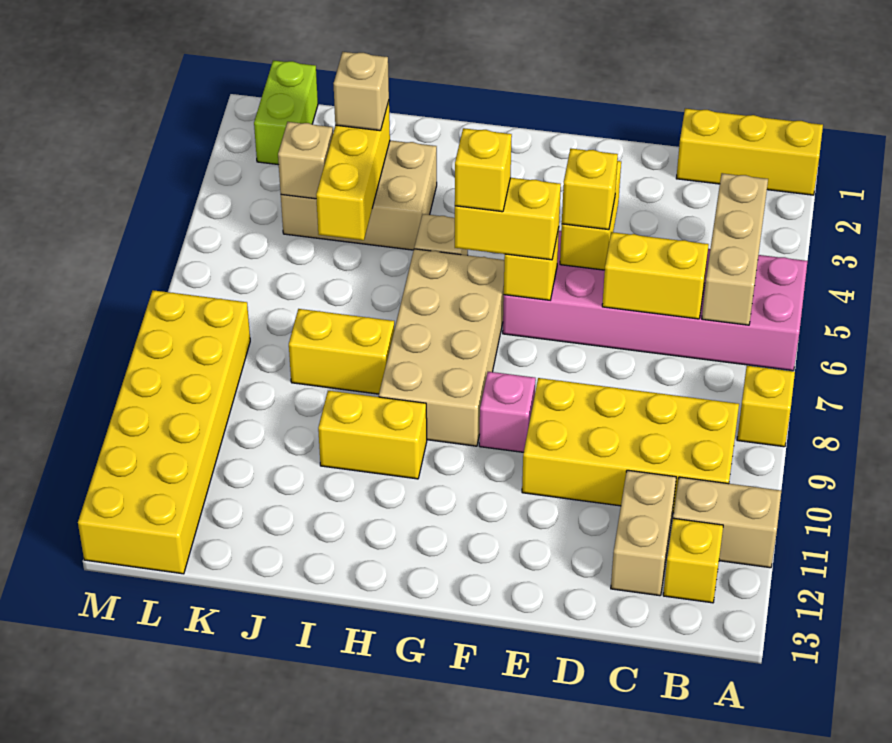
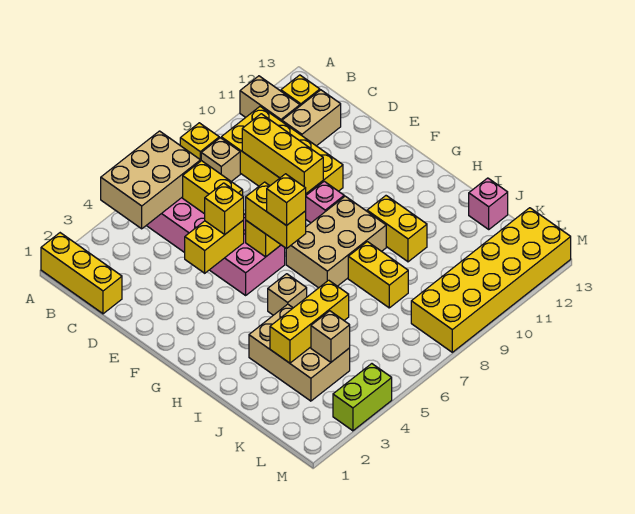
tan brick B4:B6 level 2 -> tan brick A4:B6 level 2
none -> yellow brick C9:E9 level 2
tan brick G6:H9 level 1 -> tan brick G7:H9 level 1
tan brick J3 level 3 -> tan brick B8 level 1
none -> pink brick J13 level 1
lime brick L1:L2 level 1 -> lime brick M3:M4 level 1

